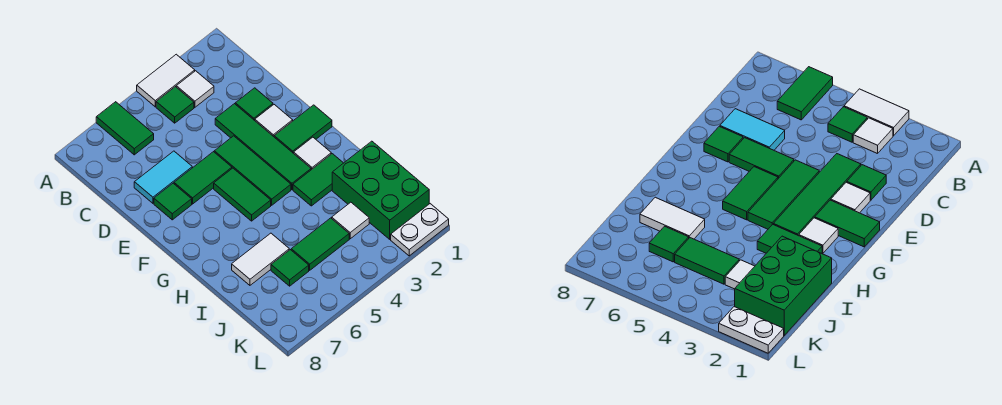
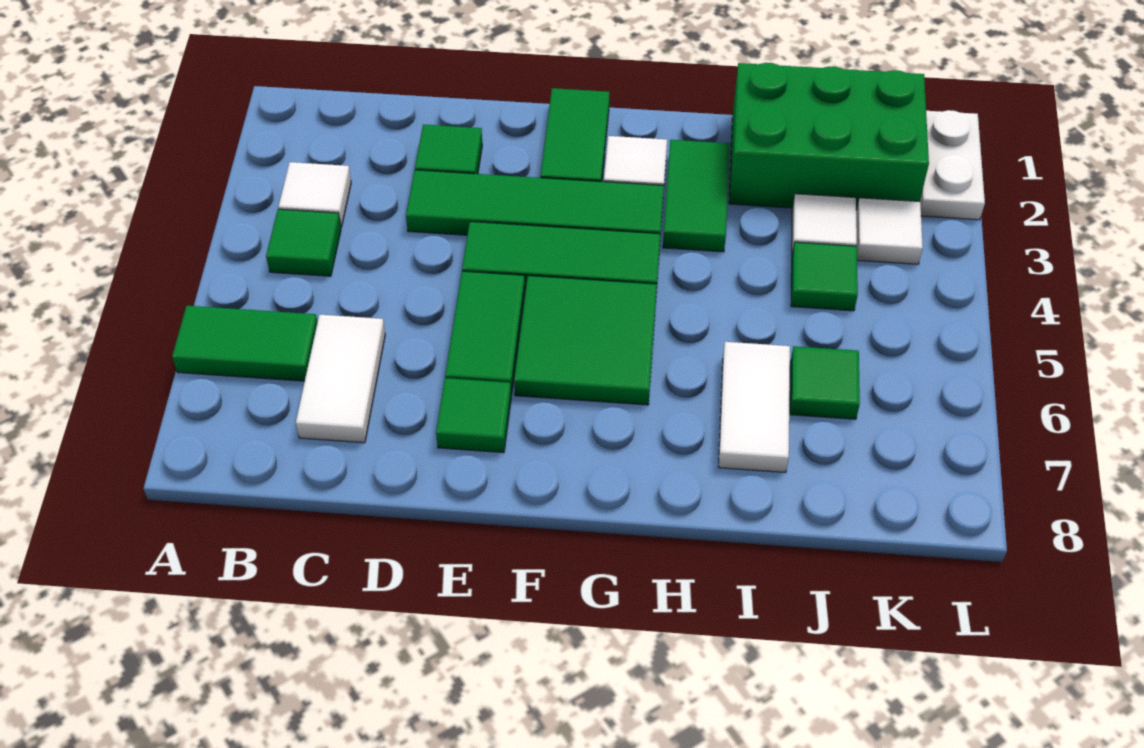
white tile A3:A4 level 1 -> white tile C6:C7 level 1
cyan tile D6:D7 level 1 -> none
white tile E2 level 1 -> white tile K3 level 1
green tile F5:G5 level 1 -> green tile F5:G6 level 1
green tile J4:J5 level 1 -> green tile J4 level 1

